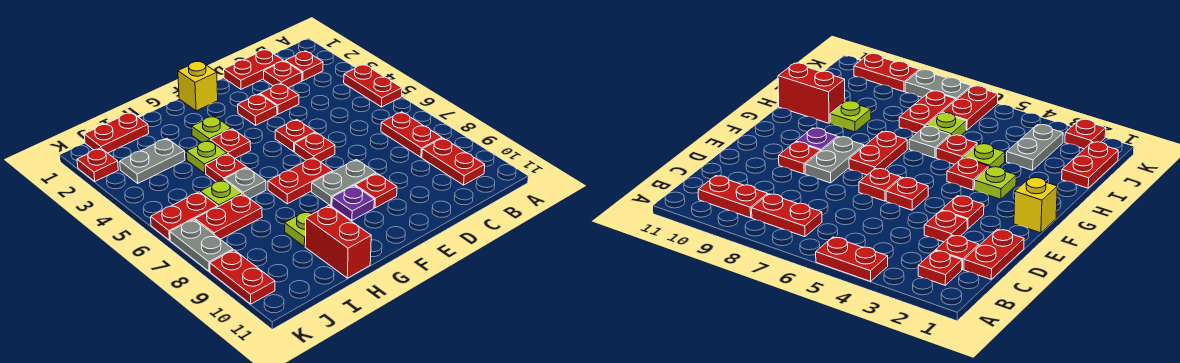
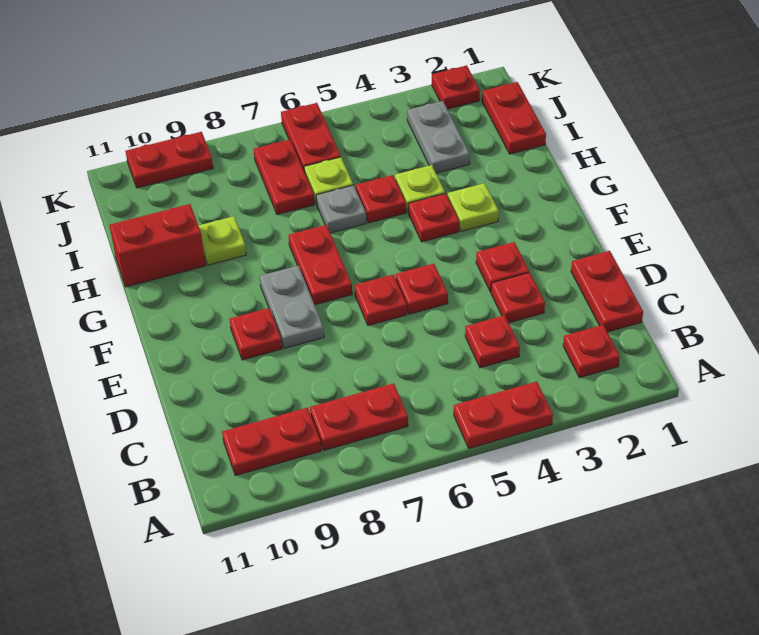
red plate C2 level 1 -> red plate C4 level 1
yellow brick F1 level 1 -> none
purple plate F9 level 1 -> none
grey plate K7:K8 level 1 -> none

